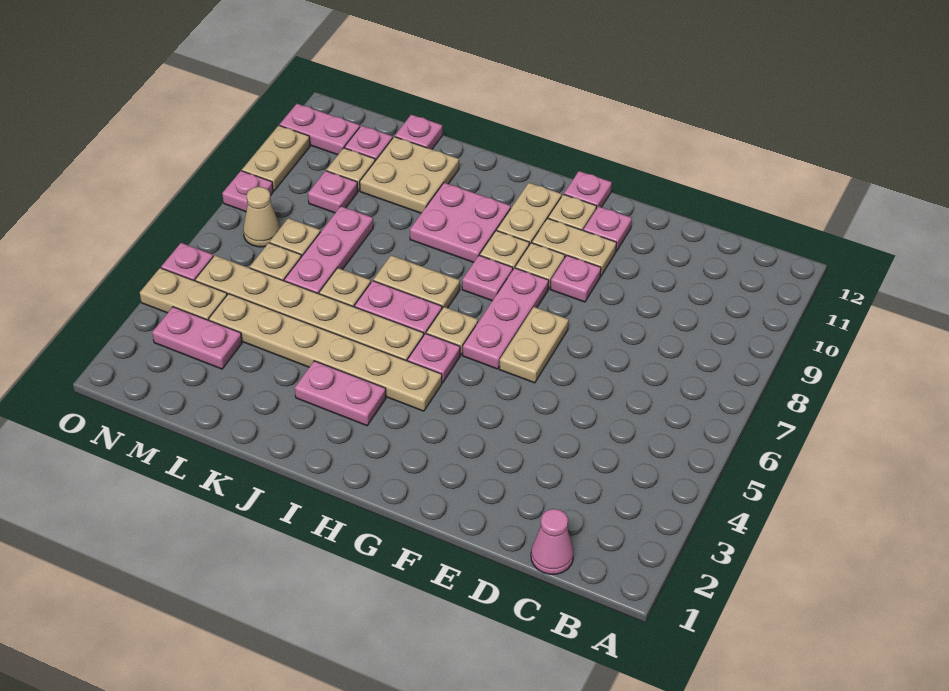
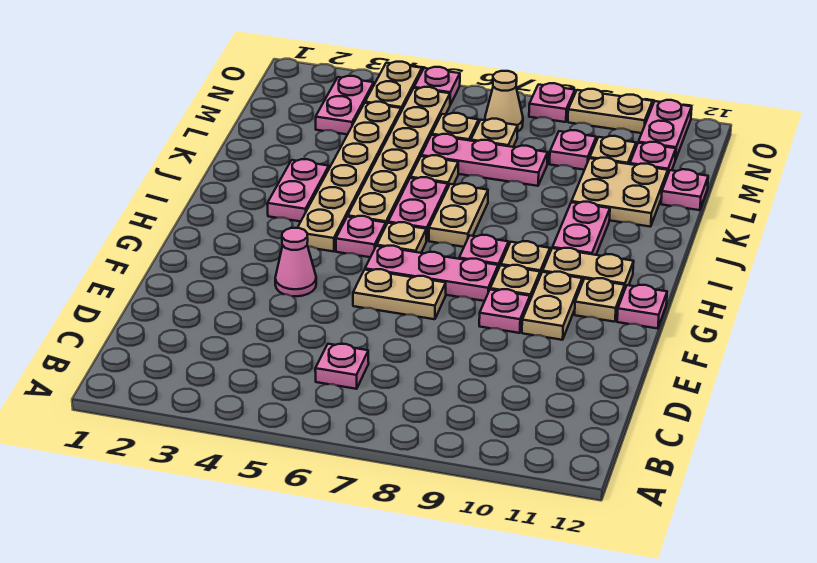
pink cone C1 level 1 -> pink cone F4 level 1
pink plate F11 level 1 -> pink plate C6 level 1
pink plate I9:J10 level 1 -> pink plate I10:J10 level 1

